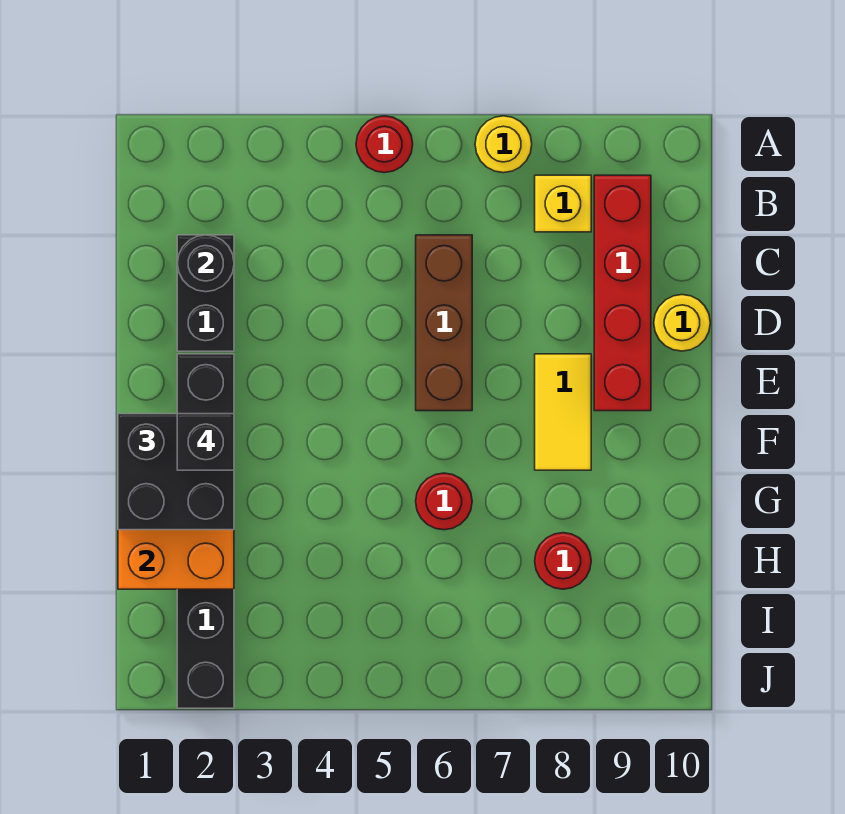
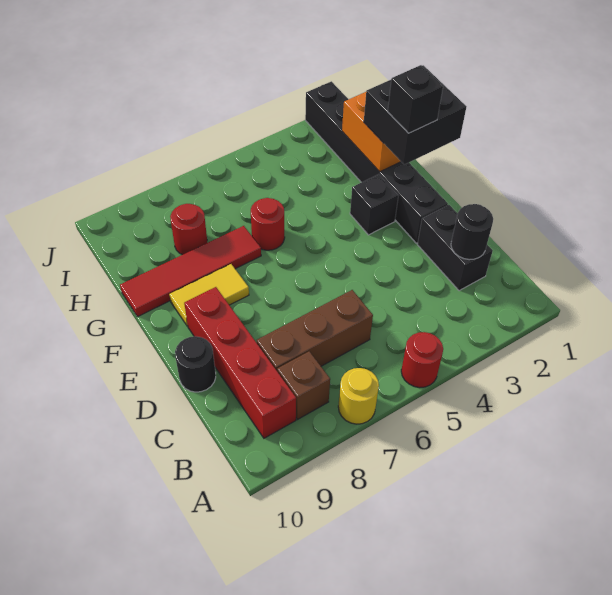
yellow brick B8 level 1 -> brown brick B8 level 1
brown brick C6:E6 level 1 -> brown brick C6:C8 level 1
yellow round brick D10 level 1 -> black round brick D10 level 1
yellow tile E8:F8 level 1 -> yellow tile F8:F9 level 1
none -> black brick F3 level 1
none -> red tile G7:G10 level 1

